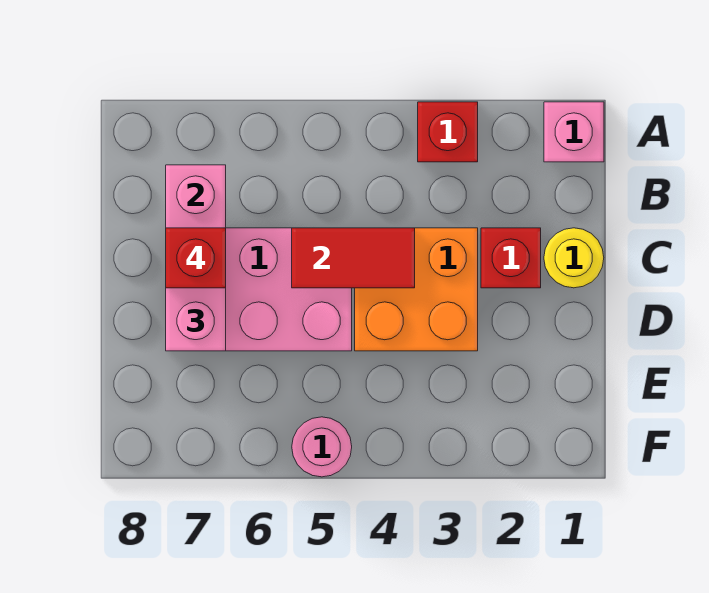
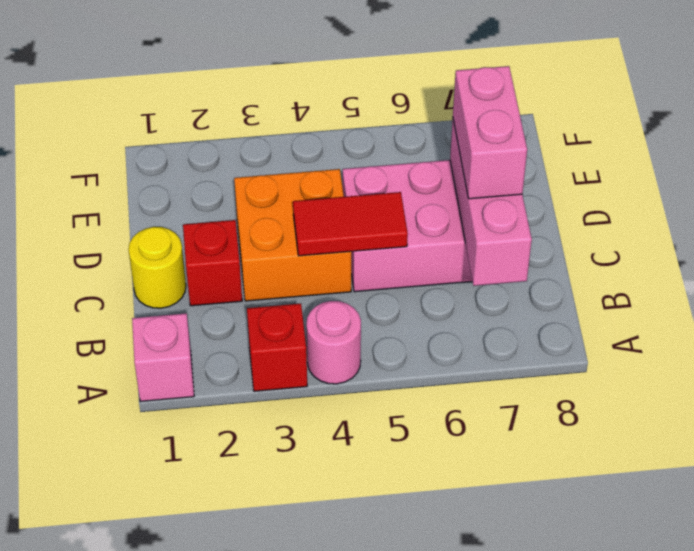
red brick C7 level 4 -> none
pink round brick F5 level 1 -> pink round brick A4 level 1

